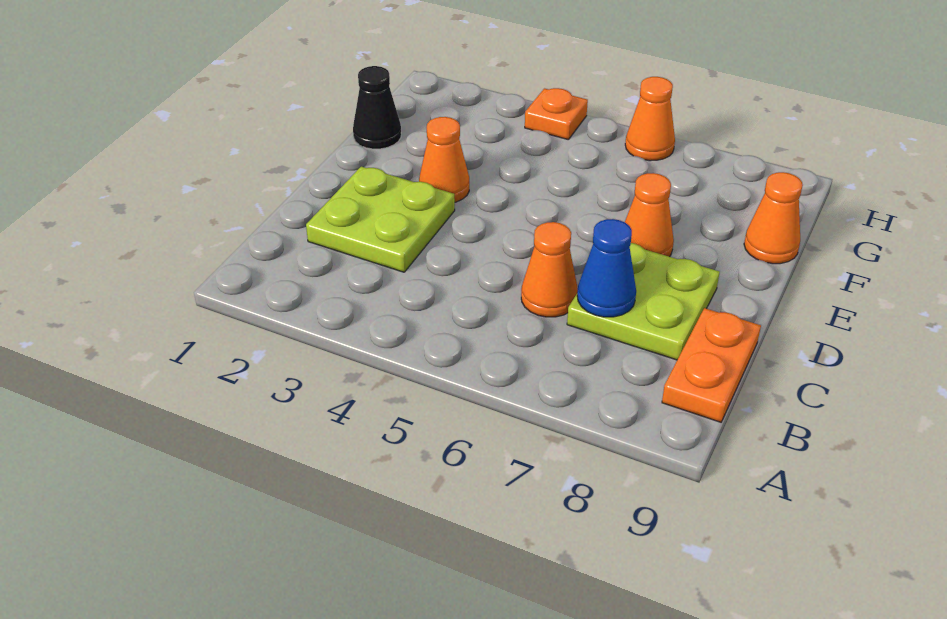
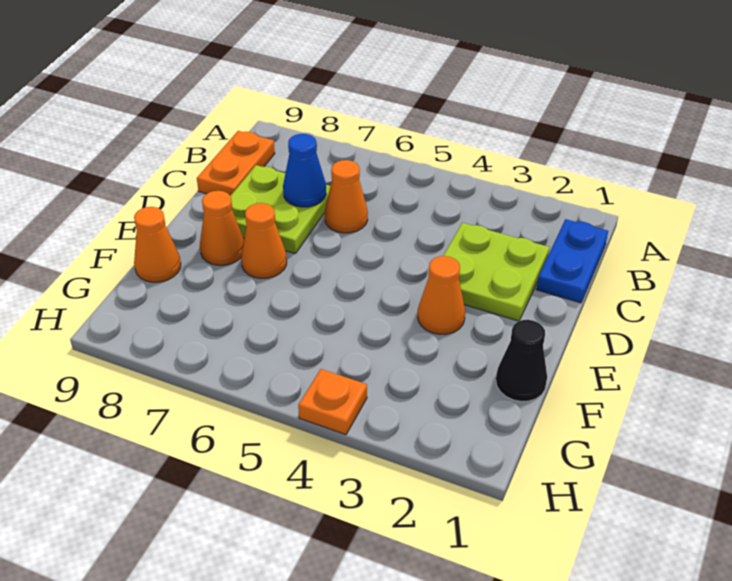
none -> blue plate B1:C1 level 1
orange cone H6 level 1 -> orange cone E8 level 1

